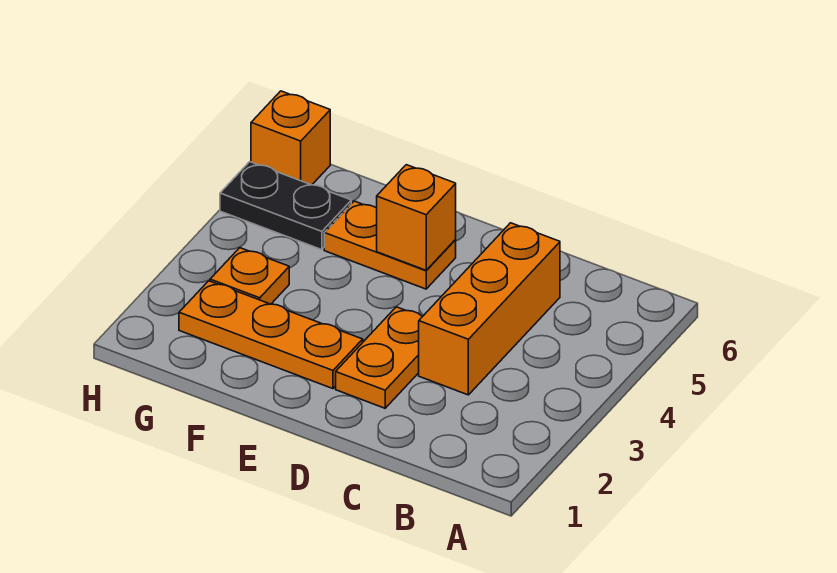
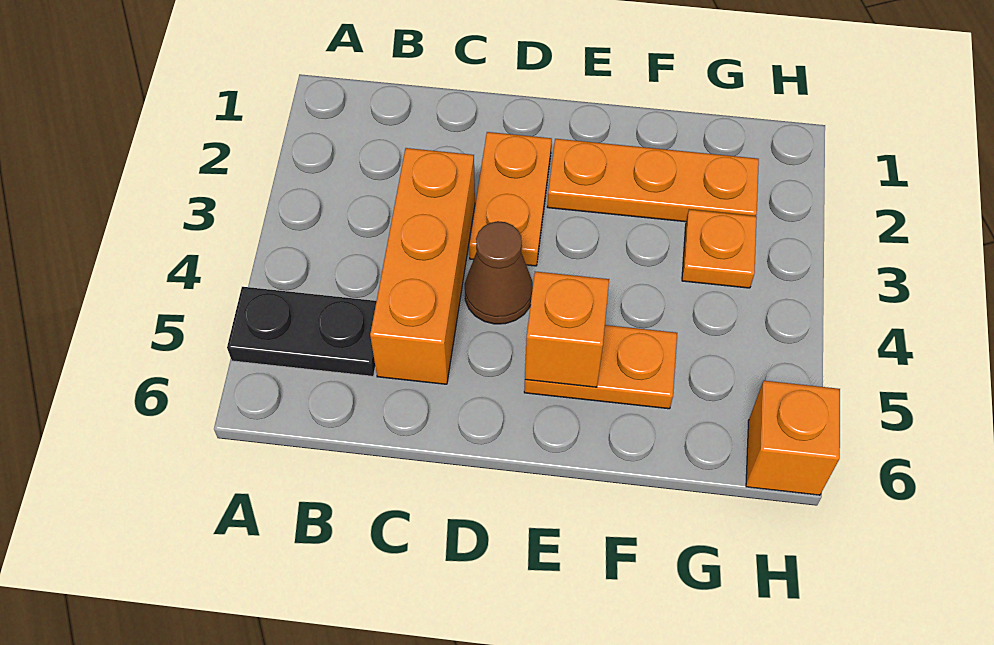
none -> brown cone D4 level 1
black plate G5:H5 level 1 -> black plate A5:B5 level 1

